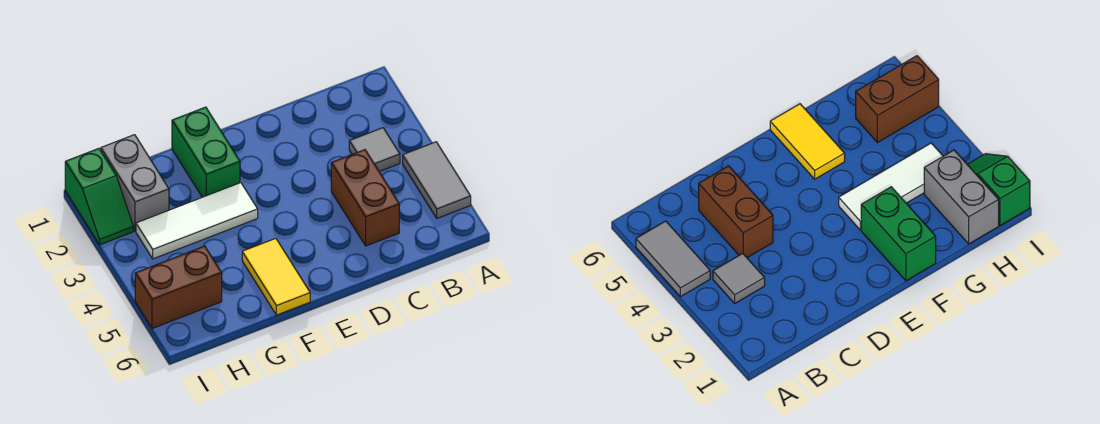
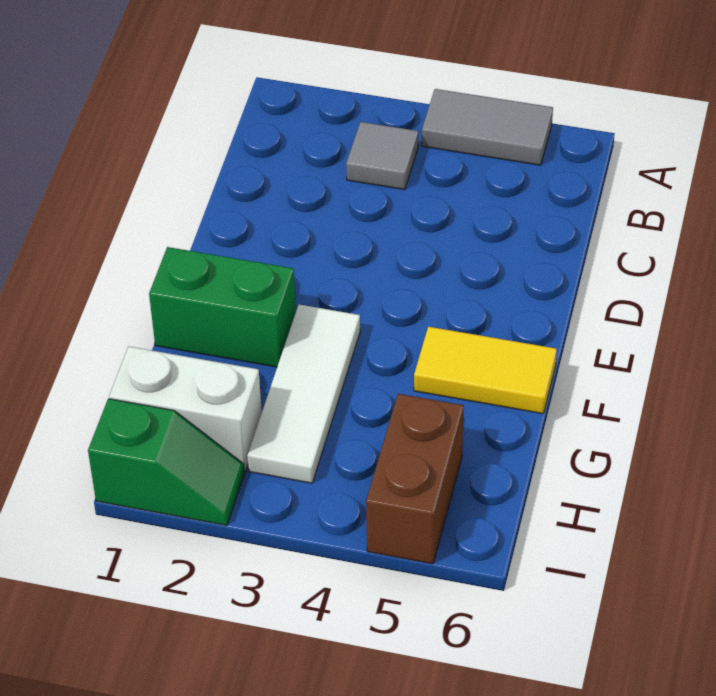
brown brick C4:C5 level 1 -> none
grey brick H1:H2 level 1 -> white brick H1:H2 level 1

